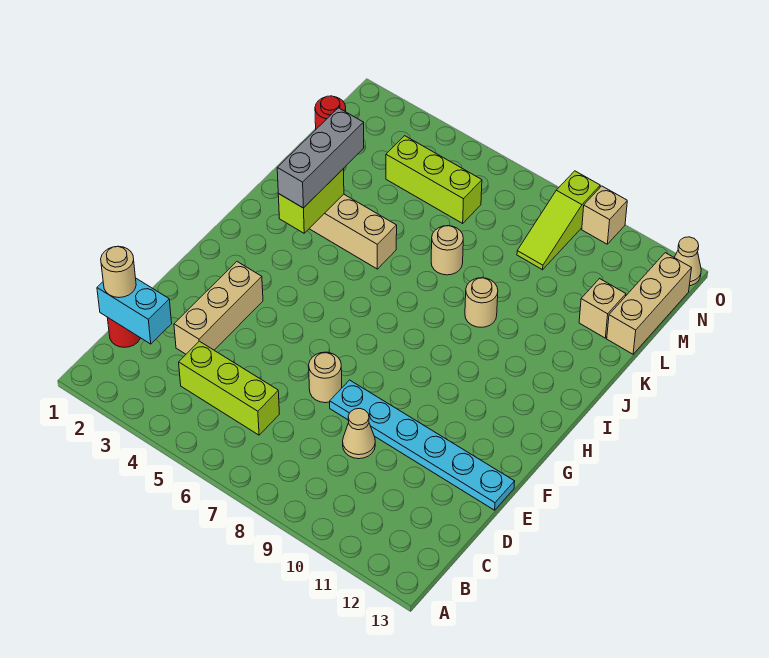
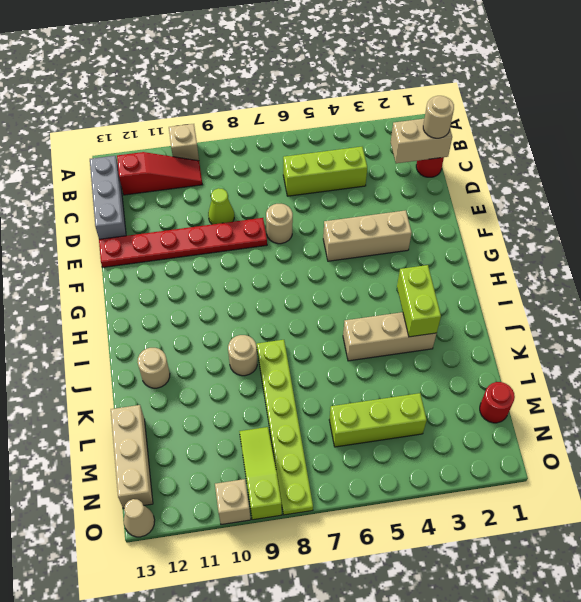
none -> red slope B10:B12 level 1 top 12
cyan brick C1:C2 level 2 -> tan brick C1:C2 level 2
tan brick D3:F3 level 1 -> tan brick F3:F5 level 1
tan cone D9 level 1 -> lime cone D9 level 1
cyan plate E8:E13 level 1 -> red plate E8:E13 level 1
grey brick I3:K3 level 3 -> grey brick B13:D13 level 1
none -> lime plate J8:O8 level 1
tan round brick K7 level 1 -> tan round brick J12 level 1
tan brick L12 level 1 -> tan brick A10 level 1

